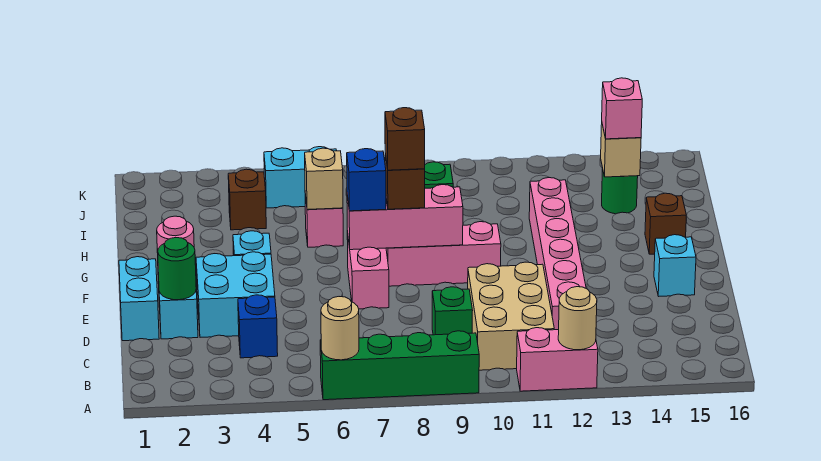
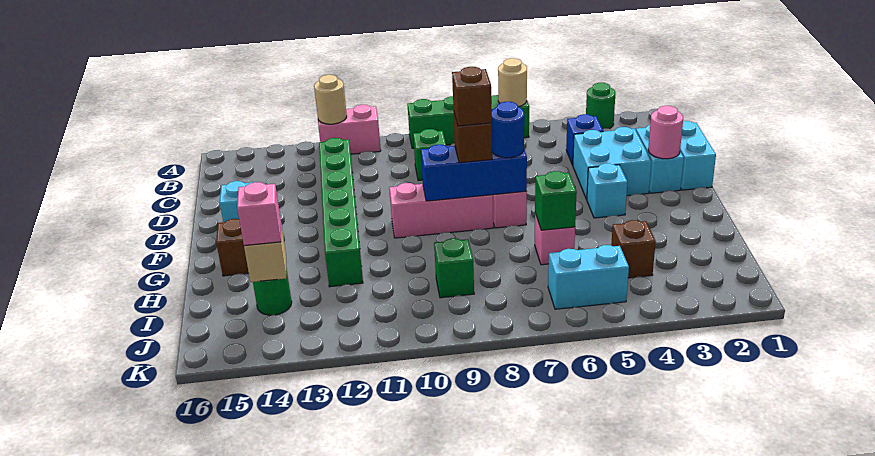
tan brick B10:D11 level 1 -> none
pink brick C12:H12 level 1 -> green brick C12:H12 level 1
green round brick D2 level 2 -> green round brick A3 level 1
pink brick F7:F9 level 2 -> blue brick F7:F9 level 2
blue brick F7 level 3 -> blue round brick F7 level 3
tan brick H6 level 2 -> green brick H6 level 2

